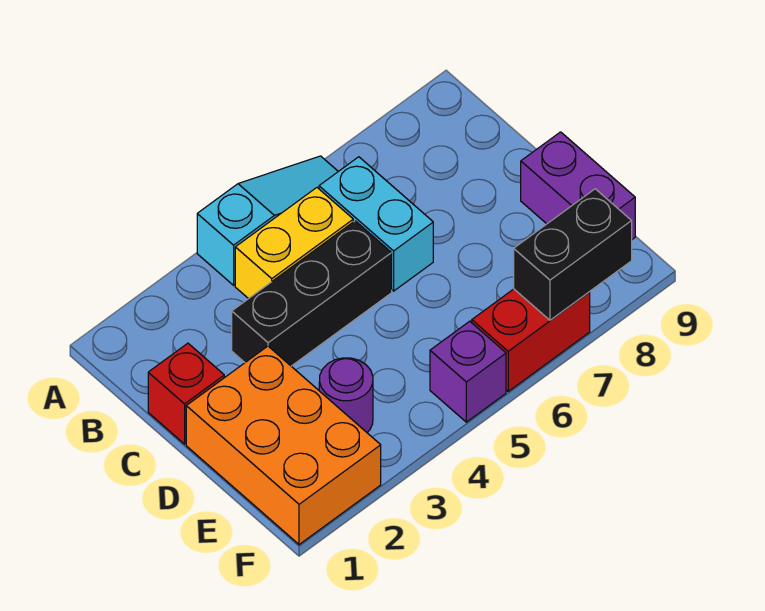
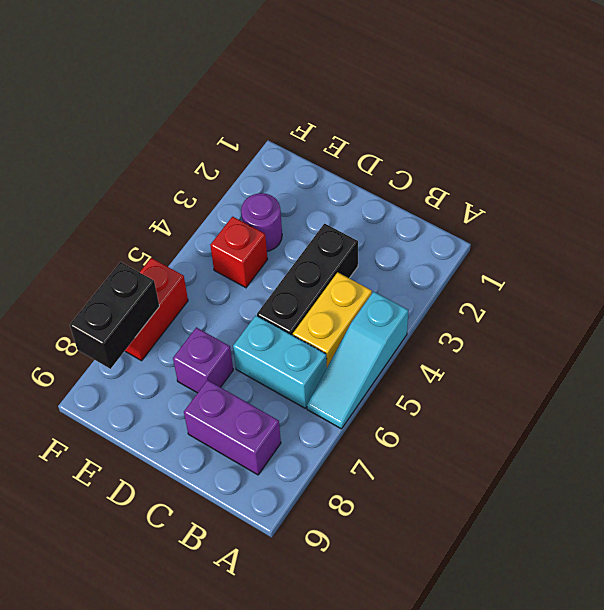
red brick C1 level 1 -> red brick E4 level 1
orange brick D1:F2 level 1 -> none
purple brick D9:E9 level 1 -> purple brick B8:C8 level 1
purple brick F5 level 1 -> purple brick D7 level 1

